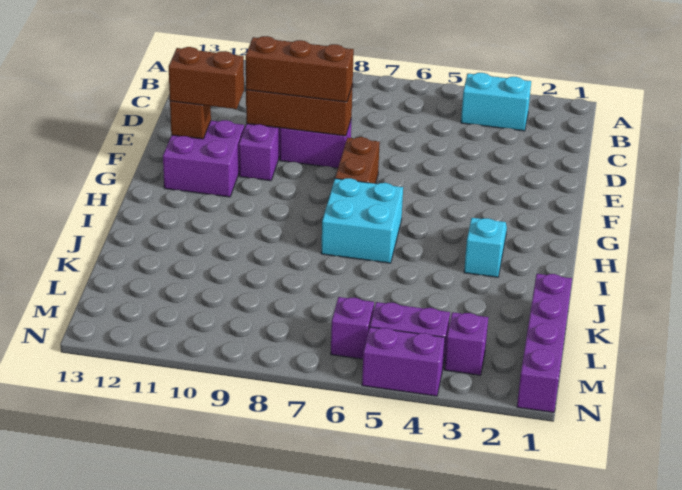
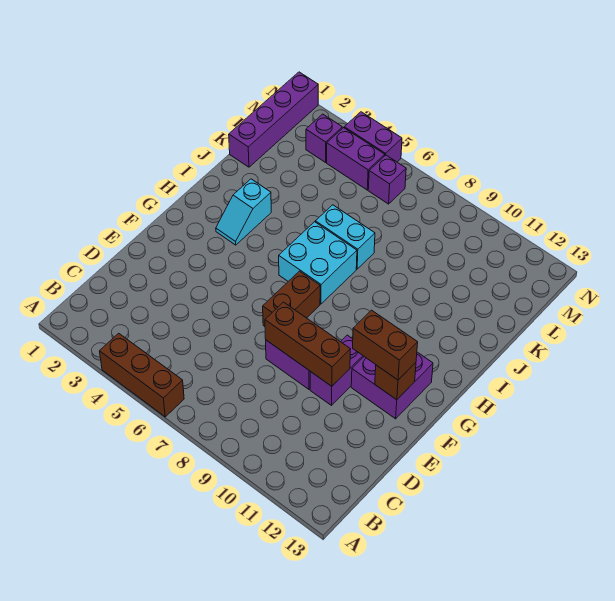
cyan brick B3:B4 level 1 -> cyan brick J6:J7 level 1
brown brick E8:E10 level 3 -> brown brick A4:A6 level 1

